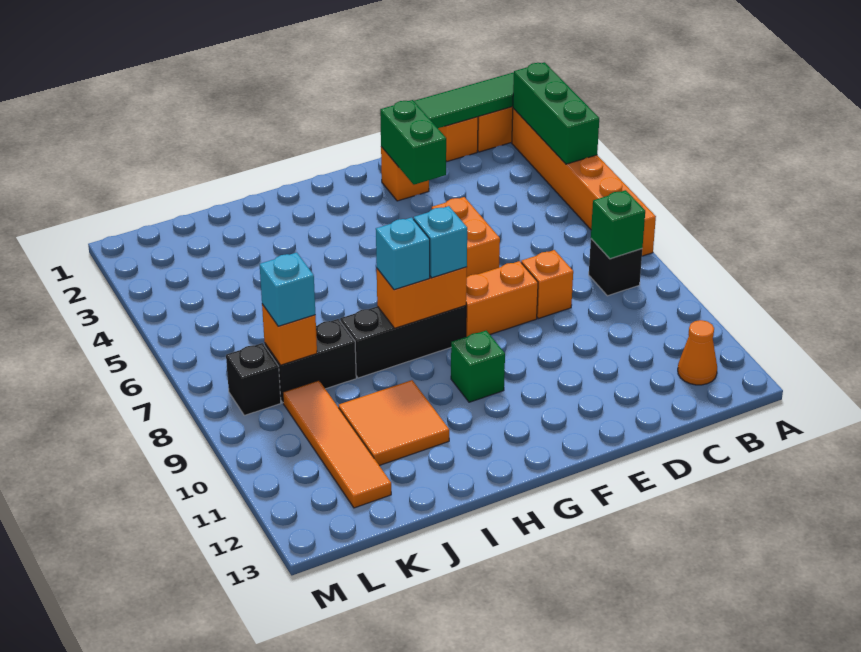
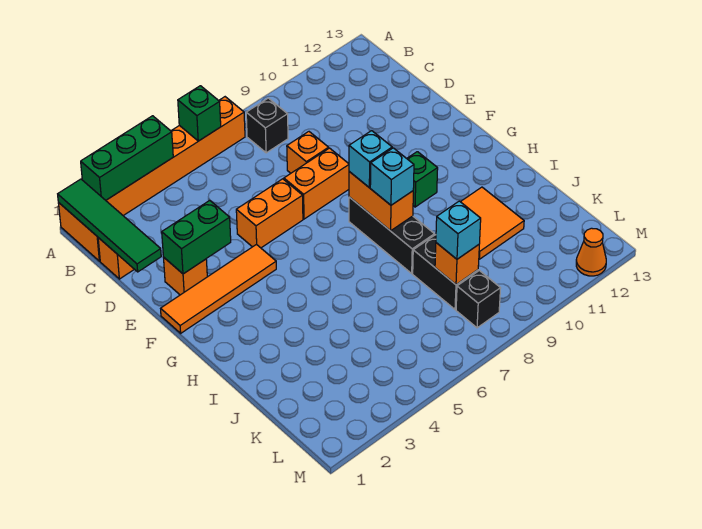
green brick B8 level 2 -> green brick A6 level 2
orange cone B12 level 1 -> orange cone M12 level 1
orange brick E8:F8 level 1 -> orange brick E7:E8 level 1
orange tile K9:K12 level 1 -> orange tile F1:F4 level 1

